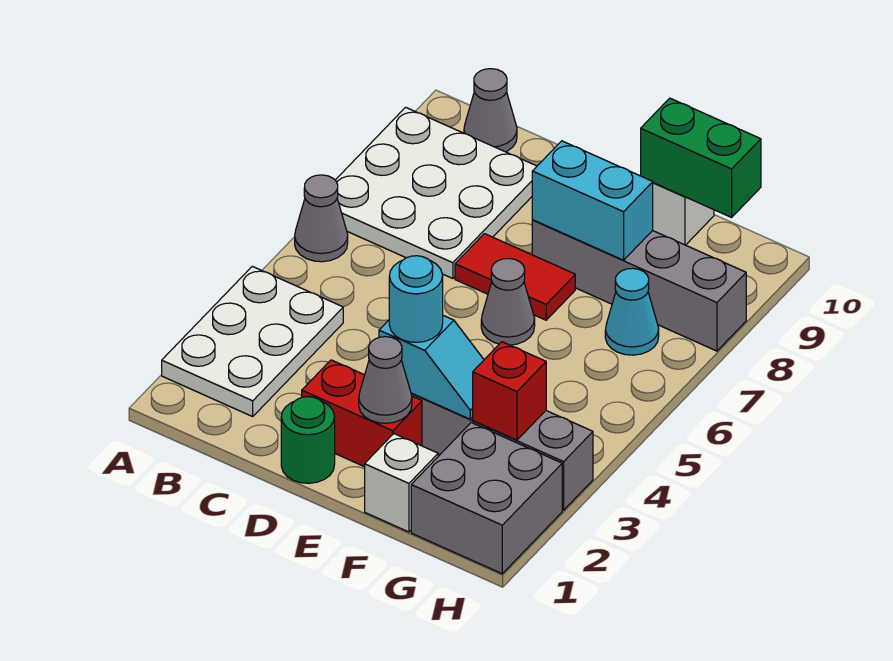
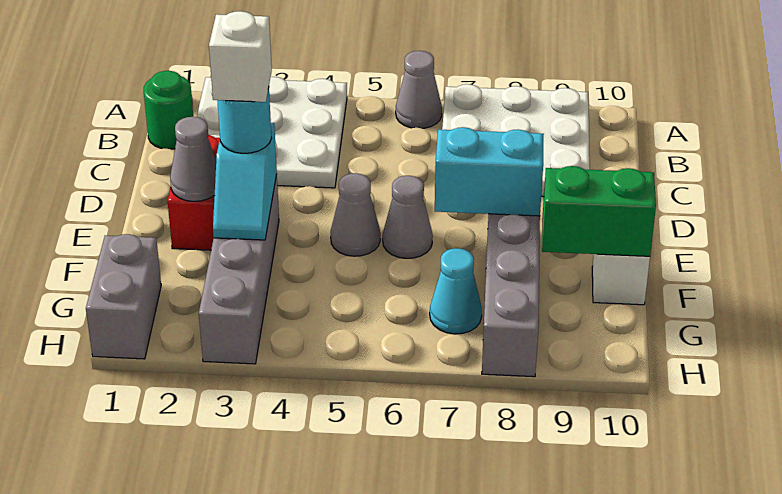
white plate A2:B4 level 1 -> white plate A2:C4 level 1
grey cone B10 level 1 -> grey cone E5 level 1
green round brick D1 level 1 -> green round brick B1 level 1
red tile D7:E7 level 1 -> none
cyan brick E8:F8 level 2 -> cyan brick E7:E8 level 2
white brick F1 level 1 -> white brick E3 level 4
green brick F10:G10 level 2 -> green brick F9:F10 level 2
grey brick G1:H2 level 1 -> grey brick G1:H1 level 1
red brick G3 level 2 -> none

